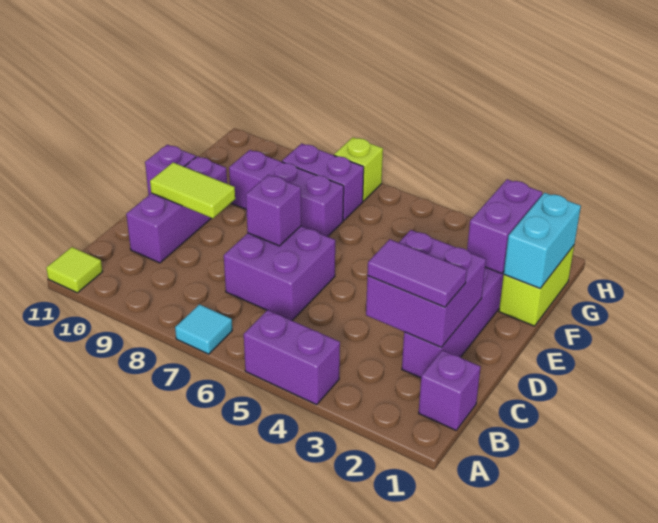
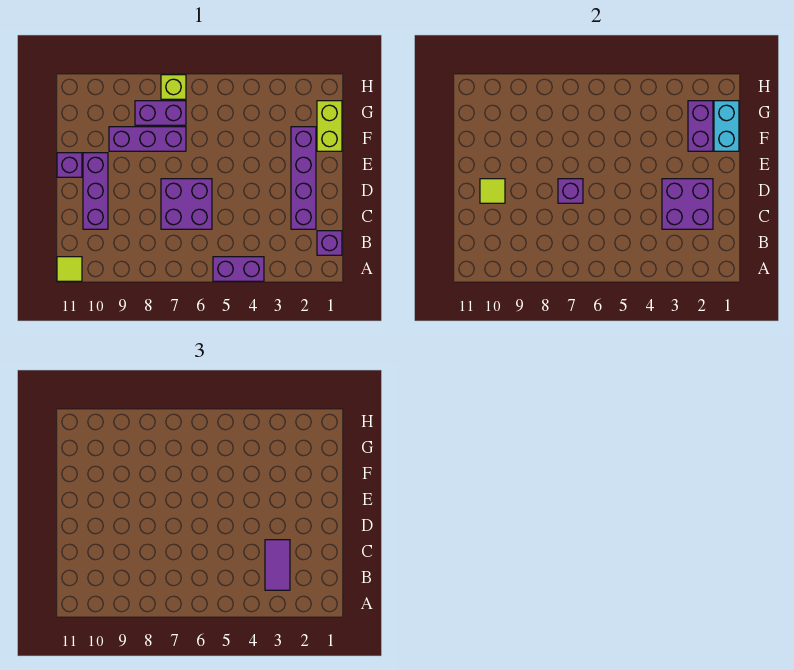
cyan tile A7 level 1 -> none
purple tile C2:C3 level 3 -> purple tile B3:C3 level 3
lime tile D9:D10 level 2 -> lime tile D10 level 2

